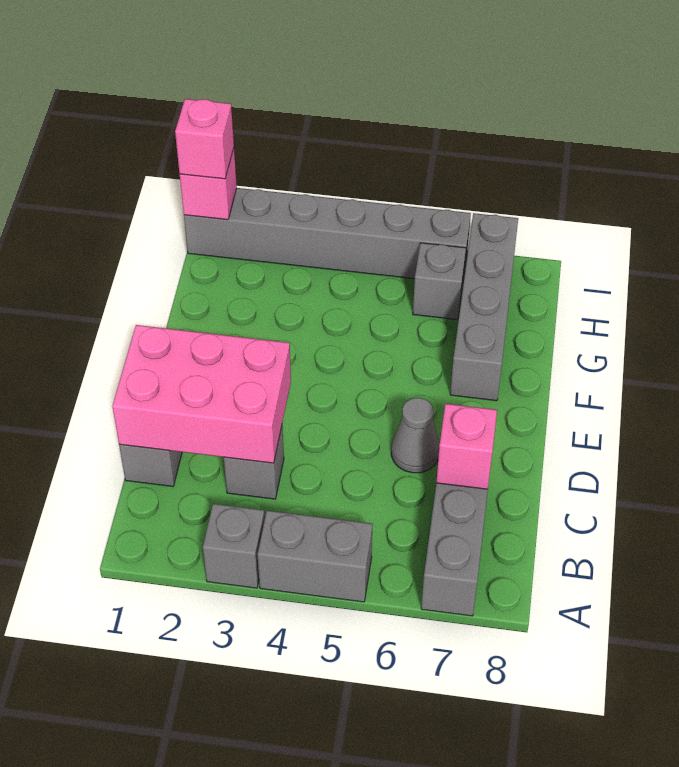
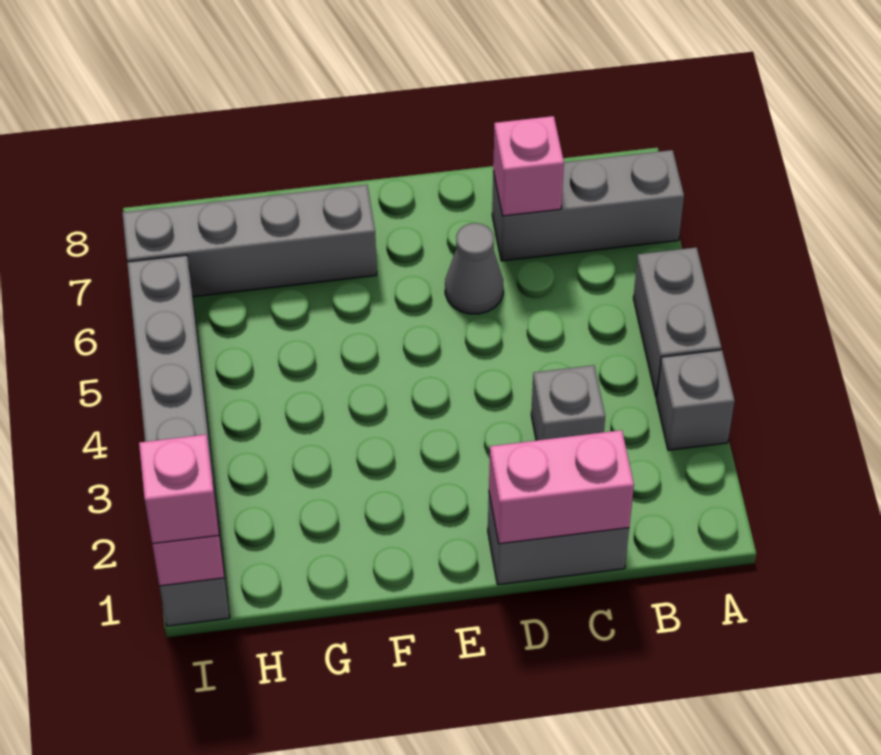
pink brick C1:D3 level 2 -> pink brick C1:D1 level 2
grey brick H6 level 1 -> none

